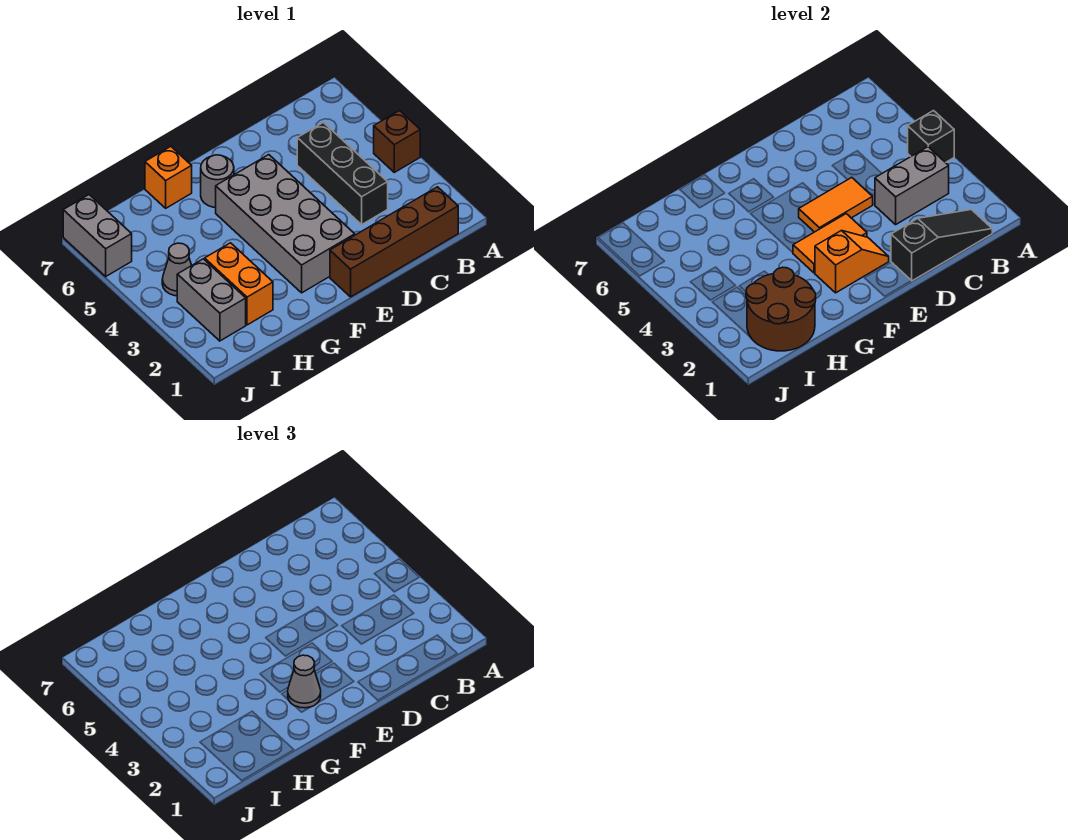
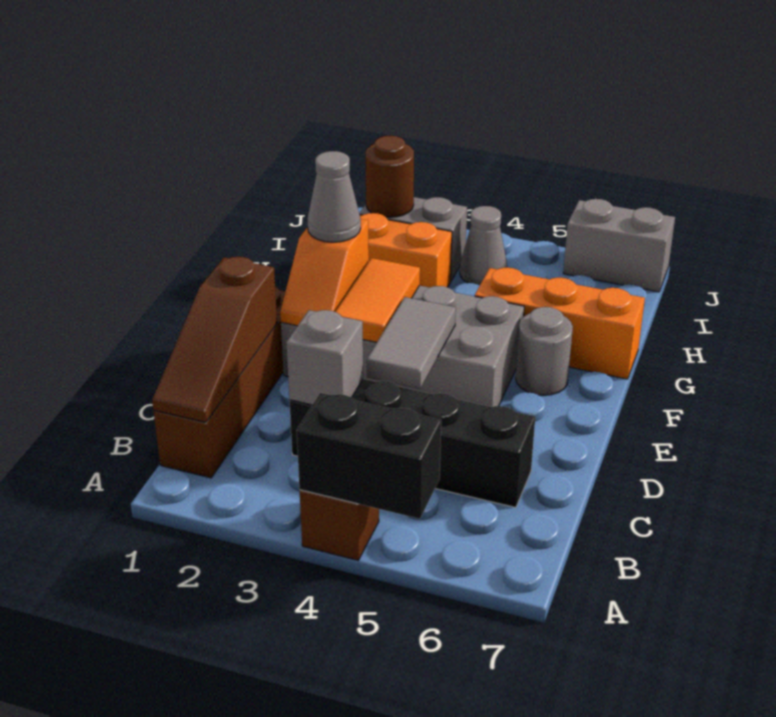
black brick A4 level 2 -> black brick A4:A5 level 2
black slope B1:D1 level 2 top D -> brown slope B1:D1 level 2 top D
grey brick B3:C3 level 2 -> grey brick C3 level 2
black brick C3:C5 level 1 -> black brick C3:C6 level 1
orange tile D4:E4 level 2 -> grey tile D4:E4 level 2
orange brick G7 level 1 -> orange brick G5:G7 level 1
brown round brick H1:I2 level 2 -> brown round brick I2 level 2

